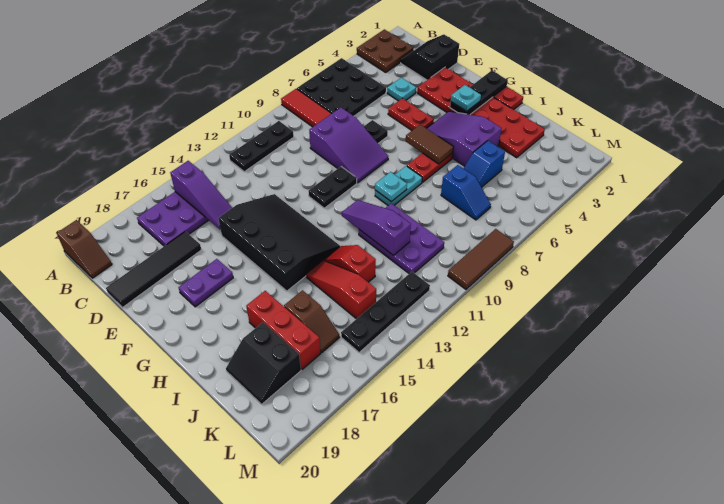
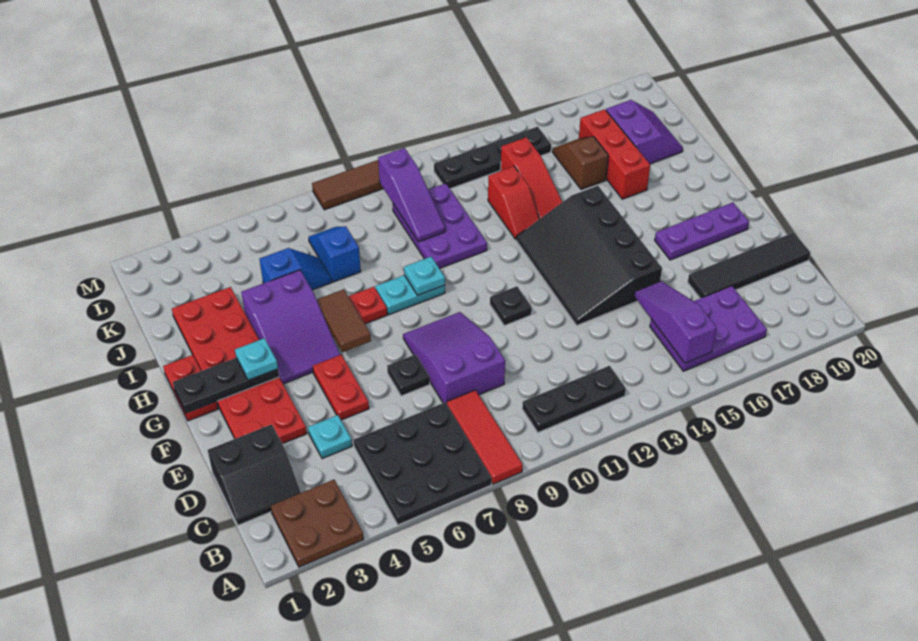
brown slope A20:B20 level 1 top A -> none
black plate F10:F11 level 1 -> black plate F11 level 1
purple plate F17:F18 level 1 -> purple plate F17:F19 level 1
purple slope H11:J11 level 2 top J -> purple slope J10:L10 level 2 top L
black slope J18:K19 level 1 top 18 -> purple slope J18:K19 level 1 top 18

